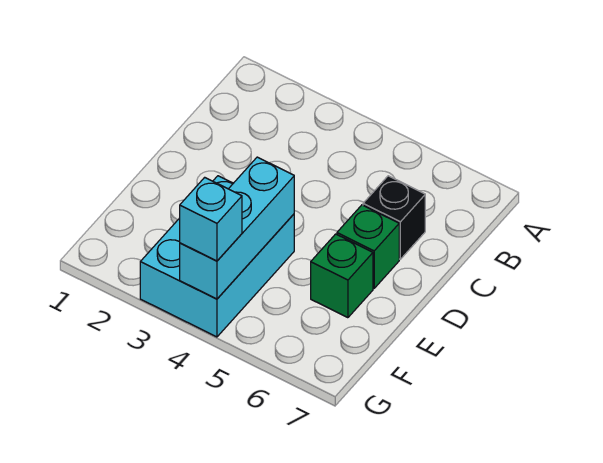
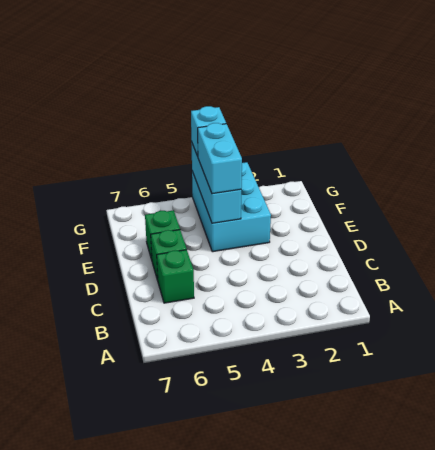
black brick C6 level 1 -> green brick C6 level 1
none -> cyan brick E4:F4 level 3

